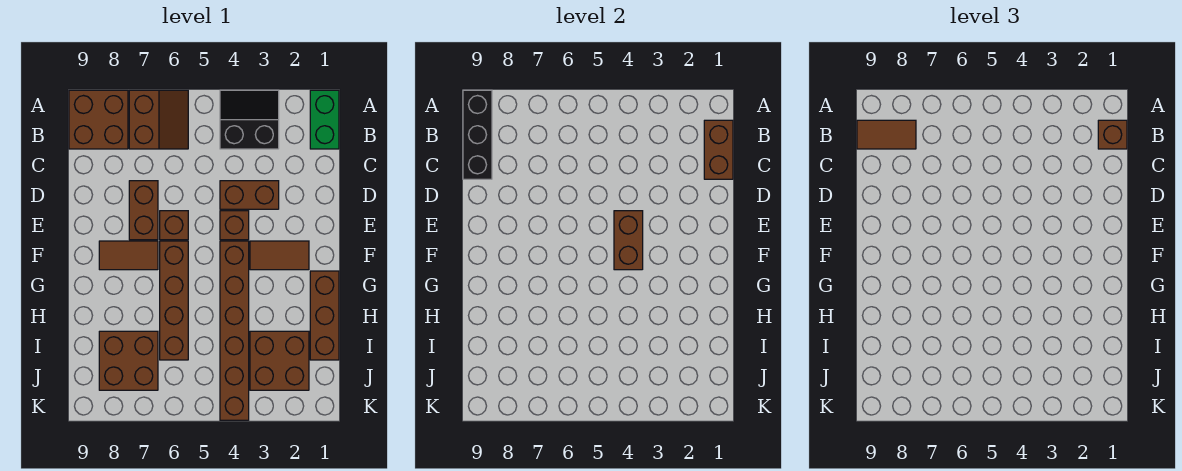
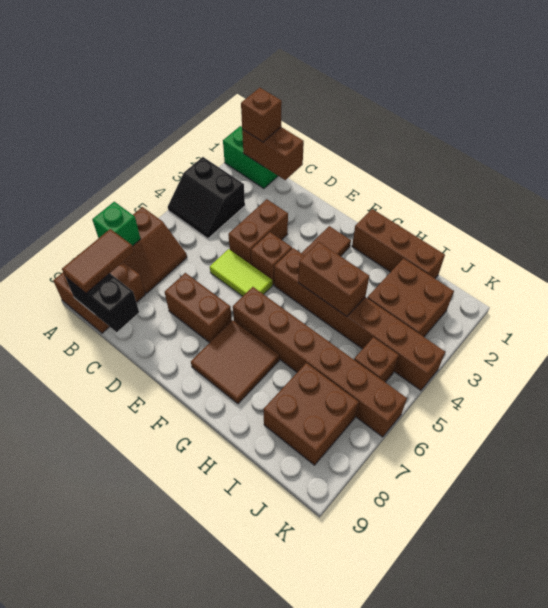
black slope A3:B4 level 1 top B -> black slope A3:B4 level 1 top 3
brown slope A6:B7 level 1 top 7 -> brown slope A6:B7 level 1 top A
none -> green brick A7 level 2
black brick A9:C9 level 2 -> black brick B9:C9 level 2
none -> lime tile D5:E5 level 1
brown brick E4:F4 level 2 -> brown brick G4:H4 level 2
brown brick E6 level 1 -> brown brick J5 level 1
brown brick F6:I6 level 1 -> brown brick F6:K6 level 1
brown tile F7:F8 level 1 -> brown tile F7:G8 level 1

